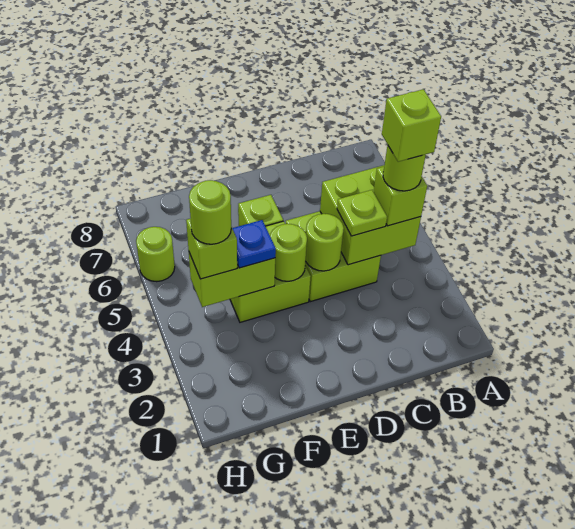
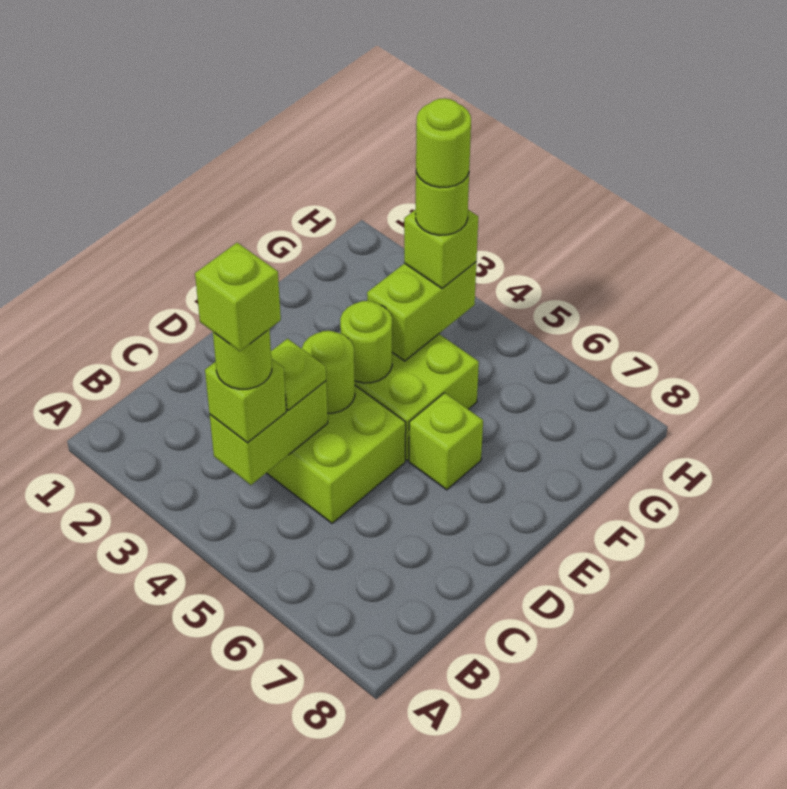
lime brick B4:C5 level 2 -> lime brick B4:C4 level 2
blue plate F4 level 3 -> none
lime round brick H6 level 1 -> lime round brick G4 level 5

